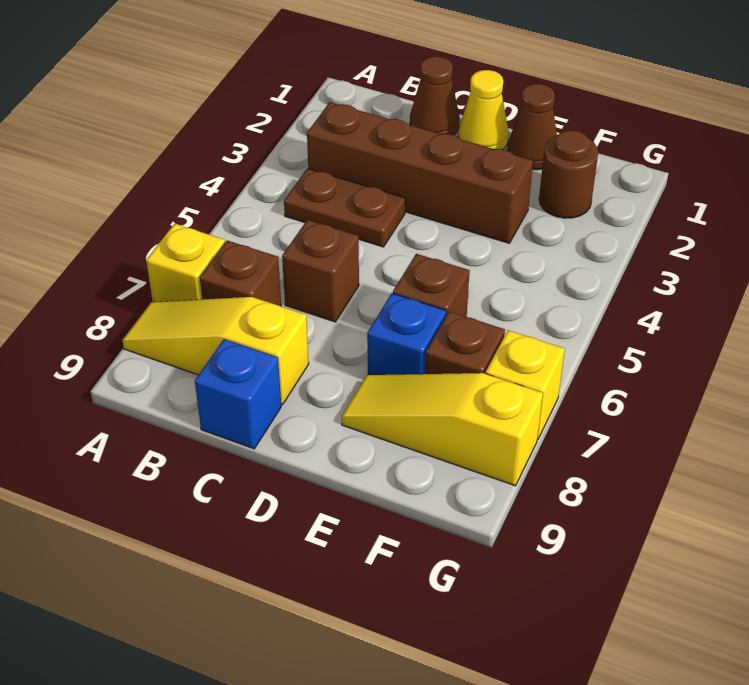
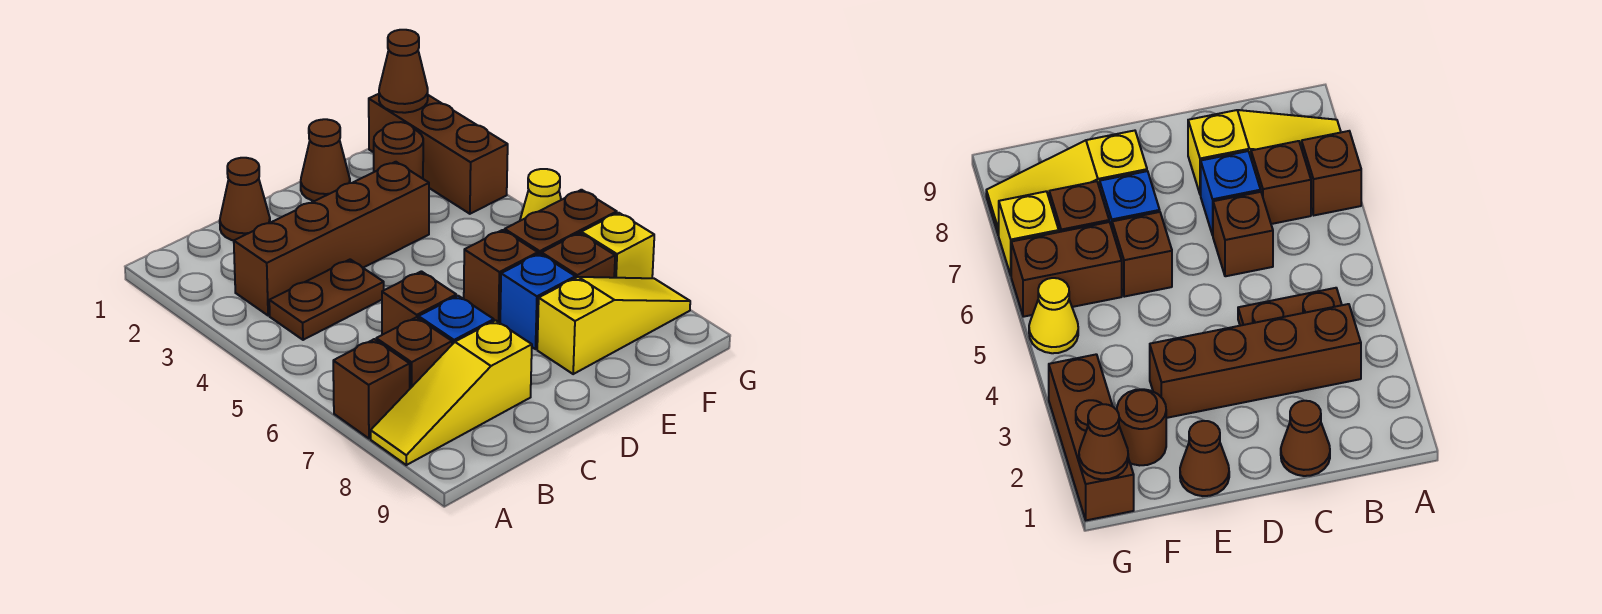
yellow brick A7 level 1 -> brown brick A7 level 1
blue brick C9 level 1 -> blue brick C7 level 1
yellow cone D1 level 1 -> yellow cone G5 level 1
yellow slope E8:G8 level 1 top G -> yellow slope E8:G8 level 1 top E
none -> brown brick F6:G6 level 1
none -> brown brick G1:G3 level 1
none -> brown cone G1 level 2

